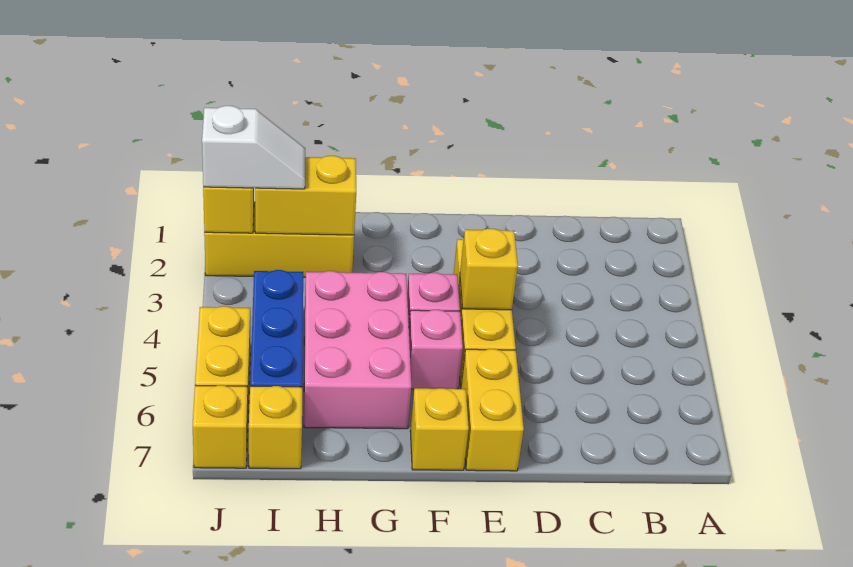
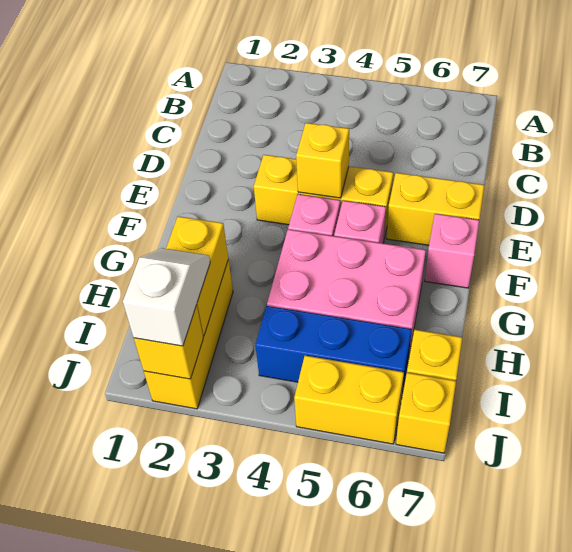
yellow brick F7 level 1 -> pink brick F7 level 1

